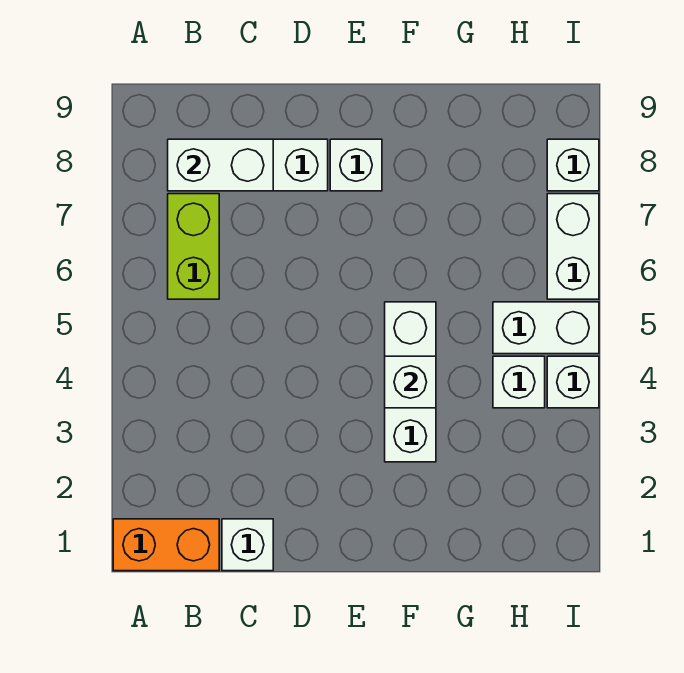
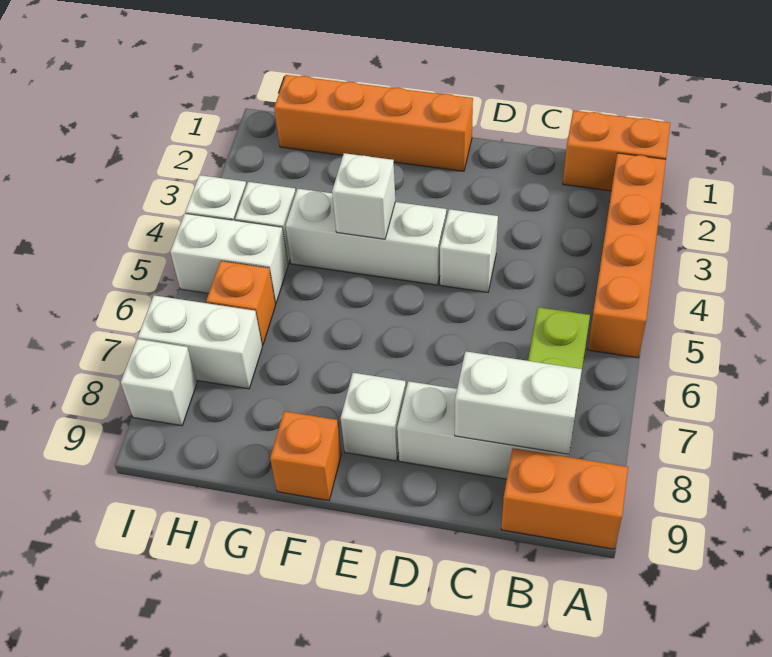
none -> orange brick A2:A5 level 1
none -> orange brick A9:B9 level 1
white brick C1 level 1 -> white brick D4 level 1
none -> orange brick E1:H1 level 1
white brick F3:F5 level 1 -> white brick E4:G4 level 1
none -> orange brick F9 level 1
none -> orange brick H6 level 1
white brick I6:I7 level 1 -> white brick H7:I7 level 1

